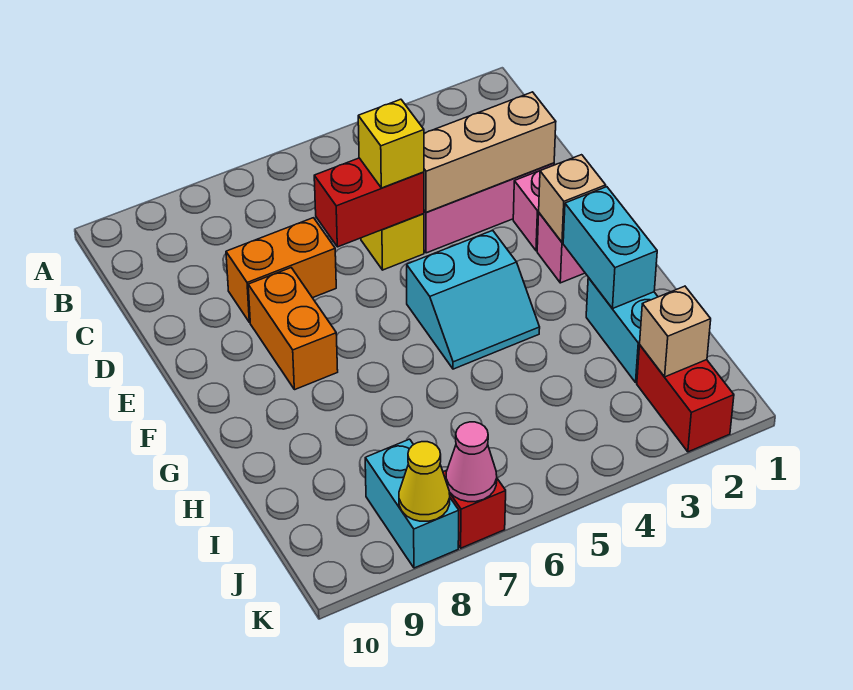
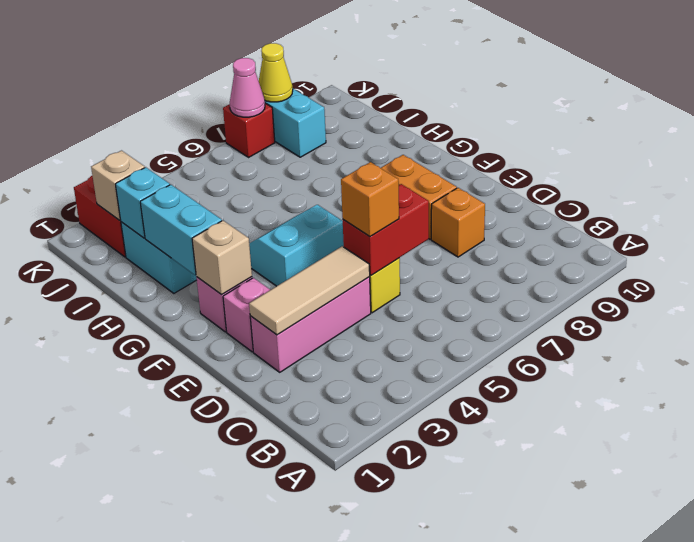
tan brick D2:D4 level 2 -> tan tile D2:D4 level 2
yellow brick D5 level 3 -> orange brick D5 level 3
orange brick D7:D8 level 1 -> orange brick D8 level 1
none -> cyan brick I2 level 2

